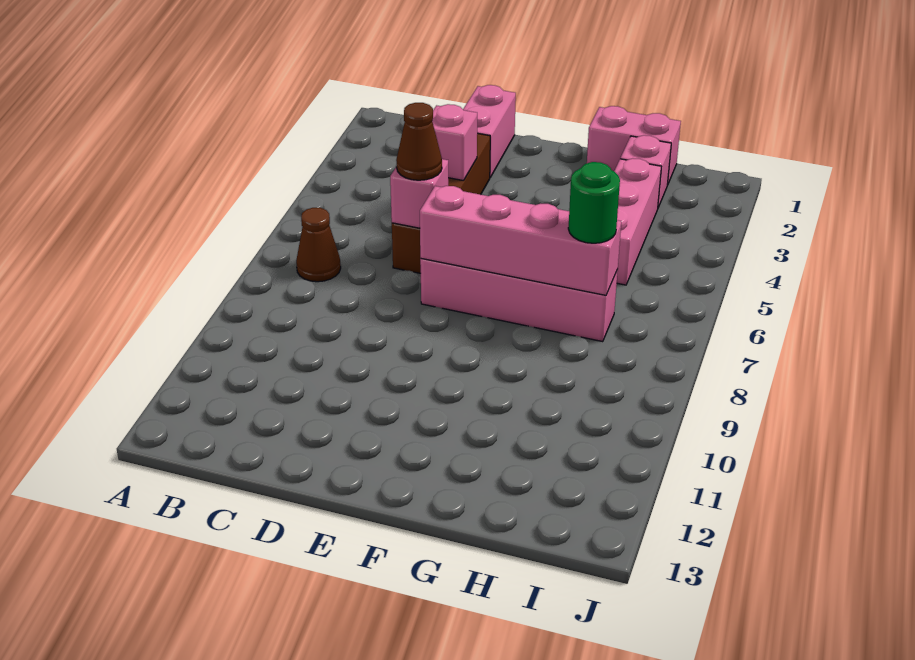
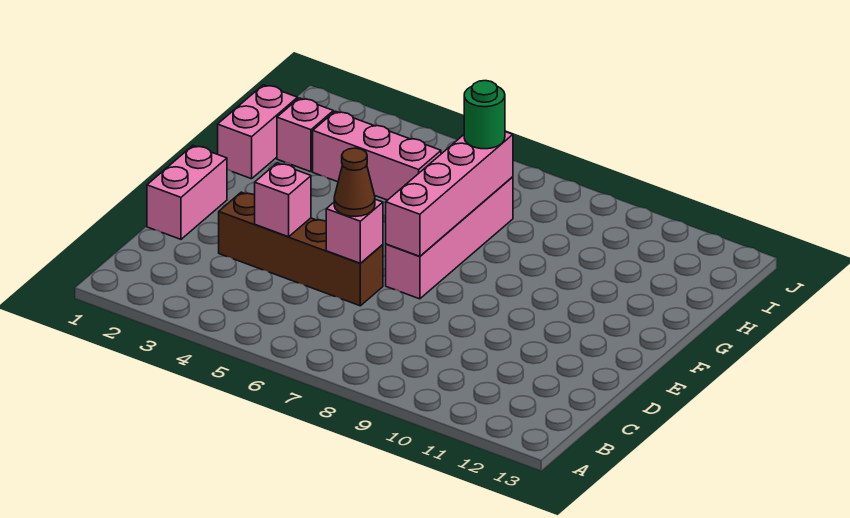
brown cone B7 level 1 -> none
pink brick D1:D2 level 1 -> pink brick D1:E1 level 1

